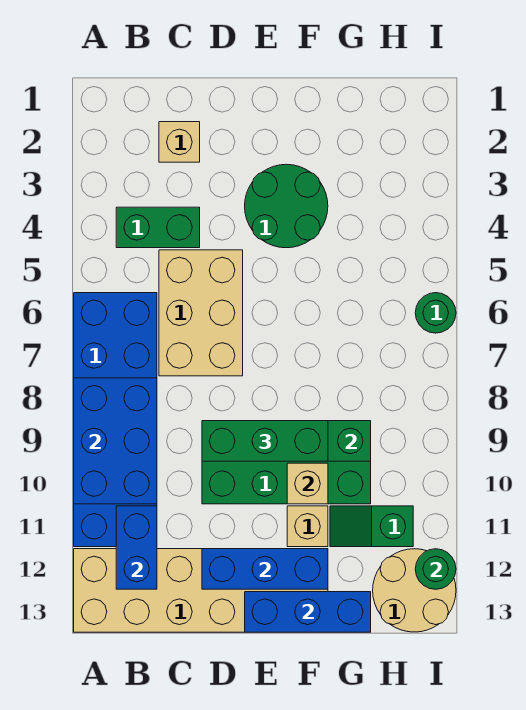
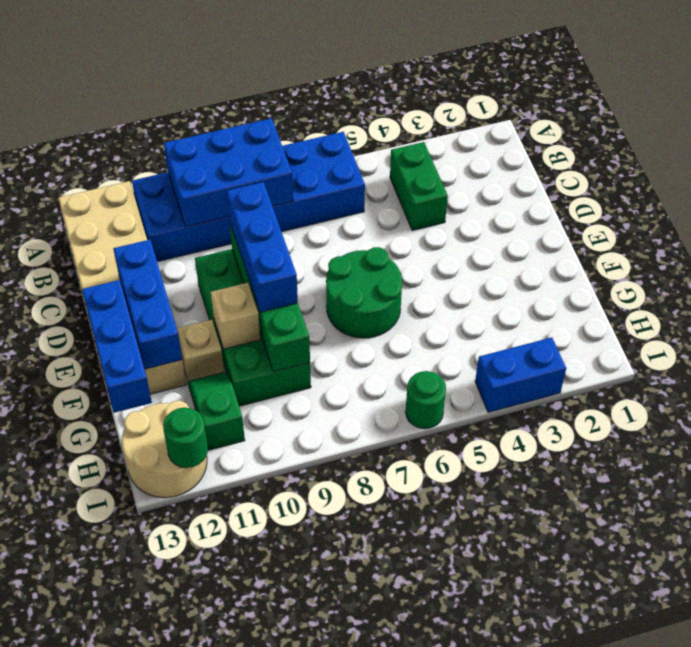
blue brick B11:B12 level 2 -> blue brick I3:I4 level 1
tan brick C2 level 1 -> none
tan brick C5:D7 level 1 -> none
green brick D9:F9 level 3 -> blue brick D9:F9 level 3
green round brick E3:F4 level 1 -> green round brick E6:F7 level 1

